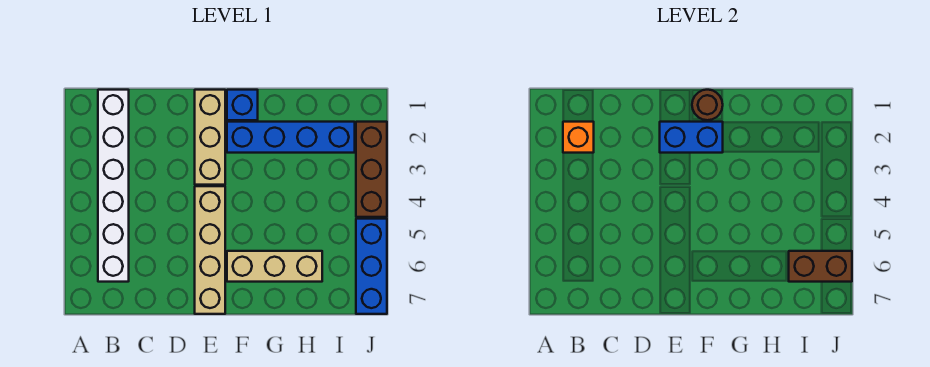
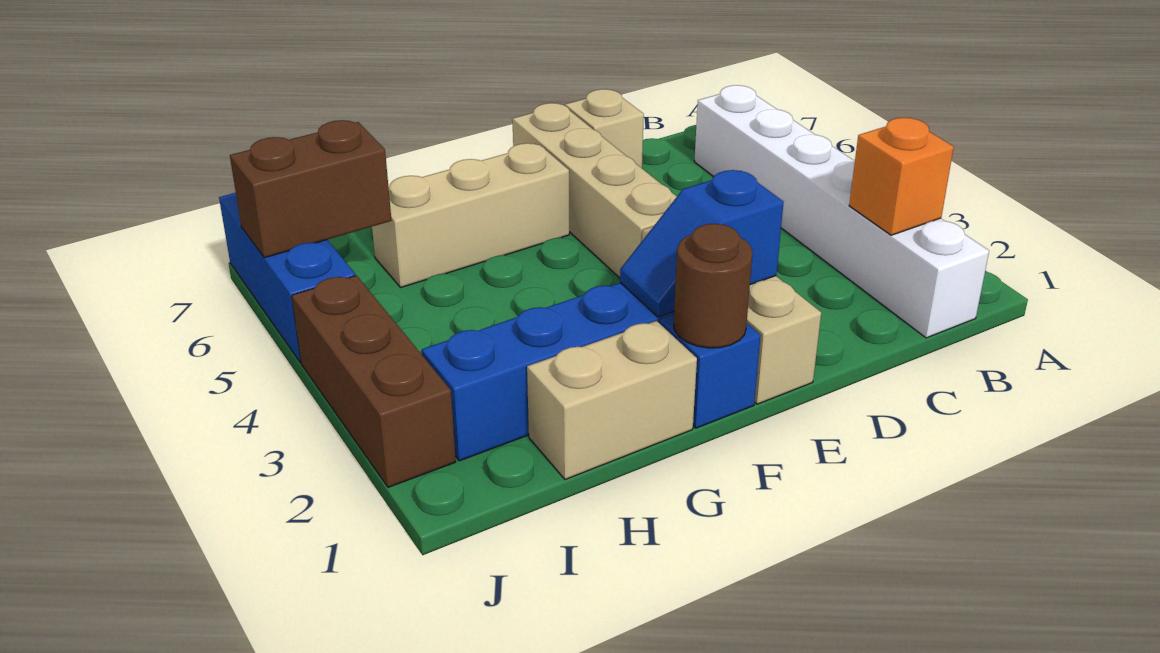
none -> tan brick D7 level 1
blue brick E2:F2 level 2 -> blue slope E2:F2 level 2 top E
none -> tan brick G1:H1 level 1

